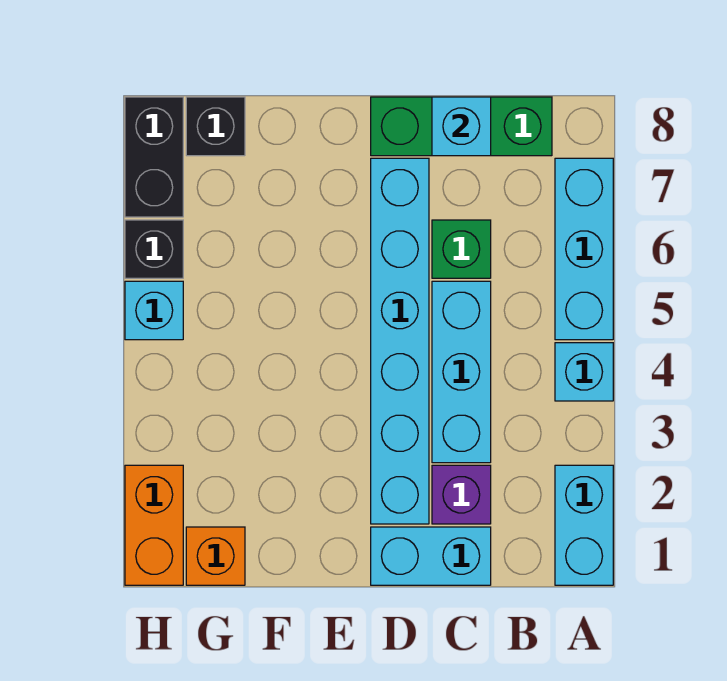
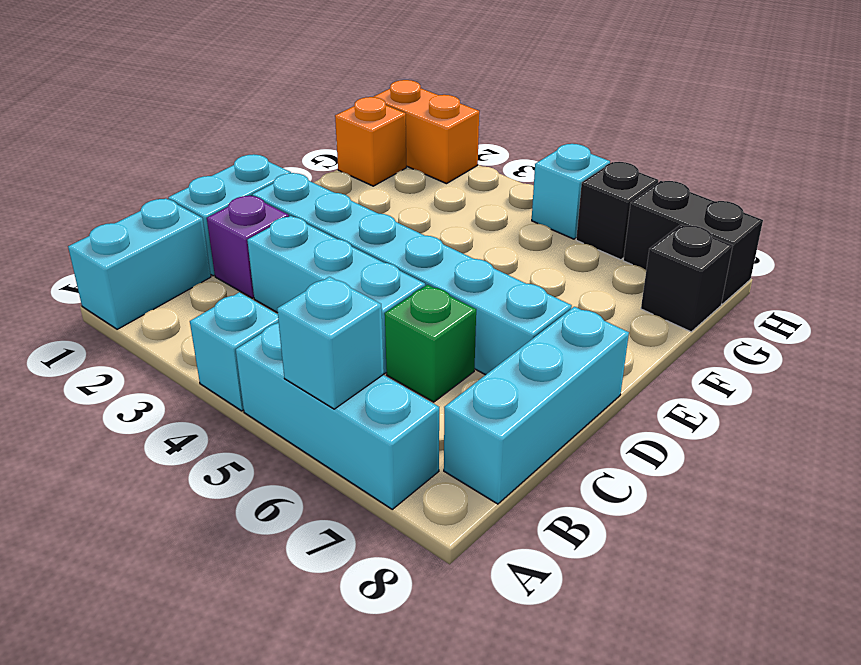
cyan brick A1:A2 level 1 -> cyan brick A1:B1 level 1
green brick B8:D8 level 1 -> cyan brick B8:D8 level 1
cyan brick C8 level 2 -> cyan brick A6 level 2

